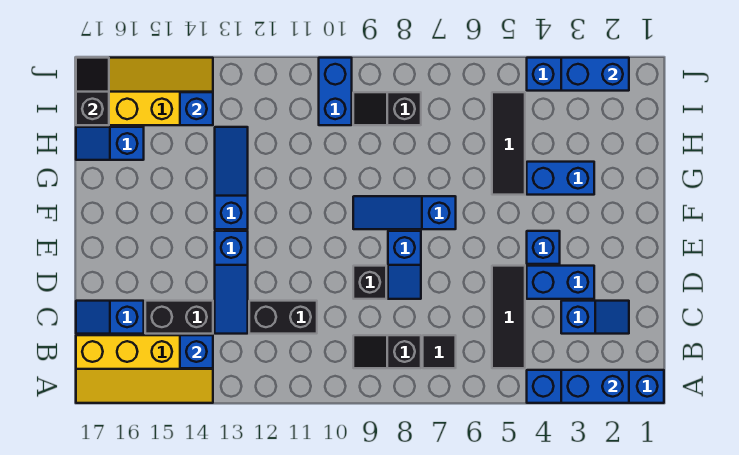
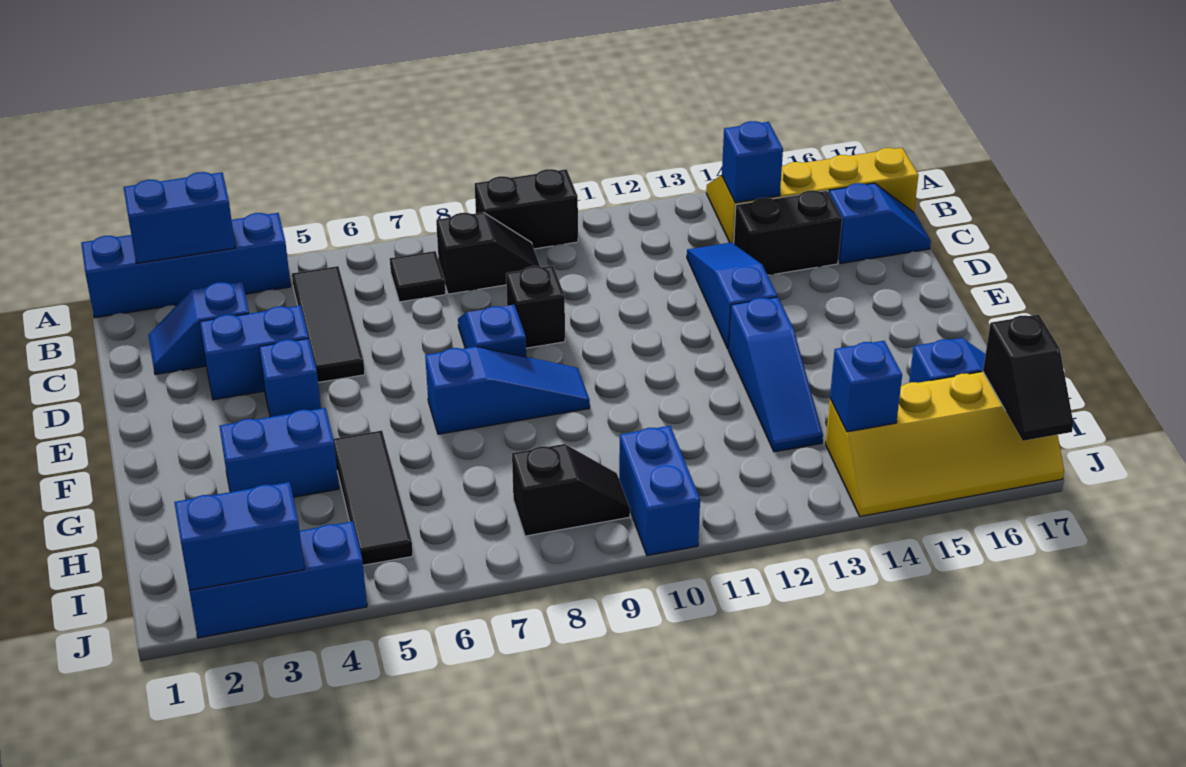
black brick C11:C12 level 1 -> black brick A9:A10 level 1

